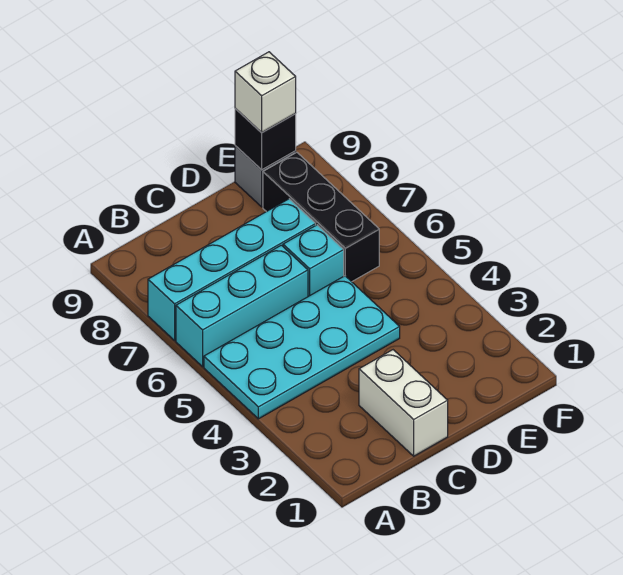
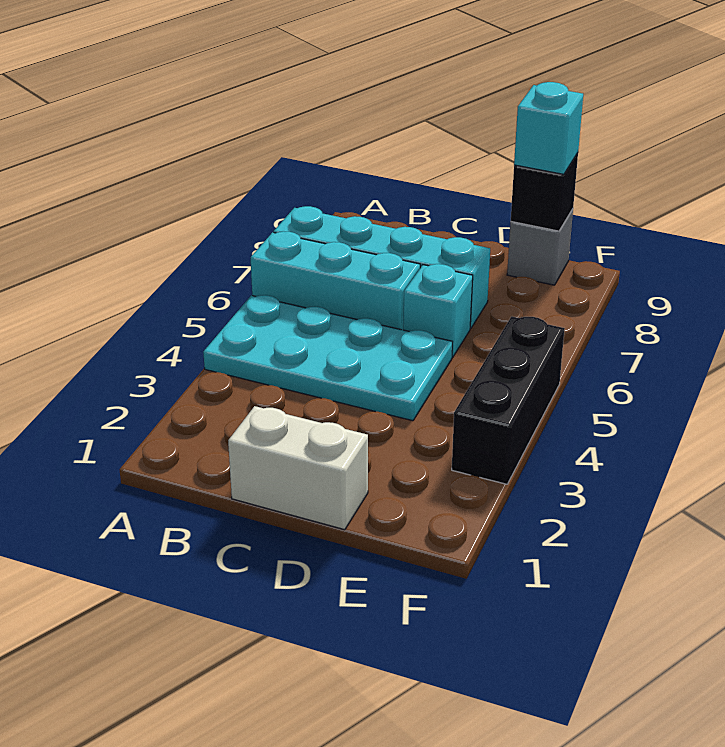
white brick C1:C2 level 1 -> white brick C1:D1 level 1
black brick E6:E8 level 1 -> black brick F3:F5 level 1
white brick E9 level 3 -> cyan brick E9 level 3

